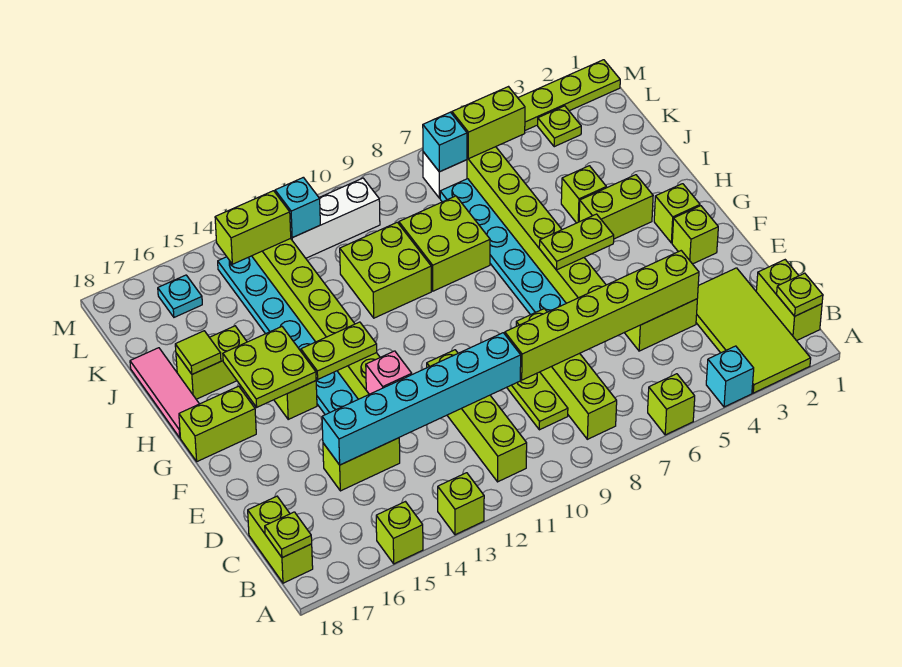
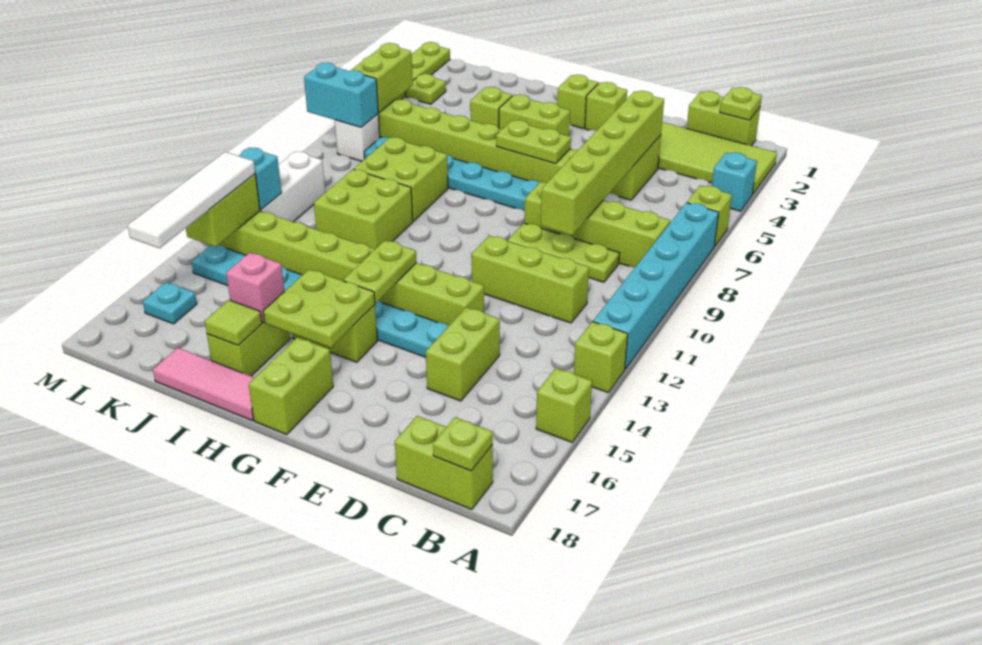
lime brick B11:E11 level 1 -> lime brick C11:E11 level 1
cyan brick D10:D15 level 2 -> cyan brick A7:A12 level 1
pink brick E13 level 2 -> pink brick I16 level 2
lime plate G5:G6 level 2 -> lime plate F6:G6 level 2
lime brick H3:H4 level 1 -> lime brick G4:H4 level 1
cyan brick L7 level 2 -> cyan brick L7:M7 level 2
none -> white tile L13:L16 level 3

